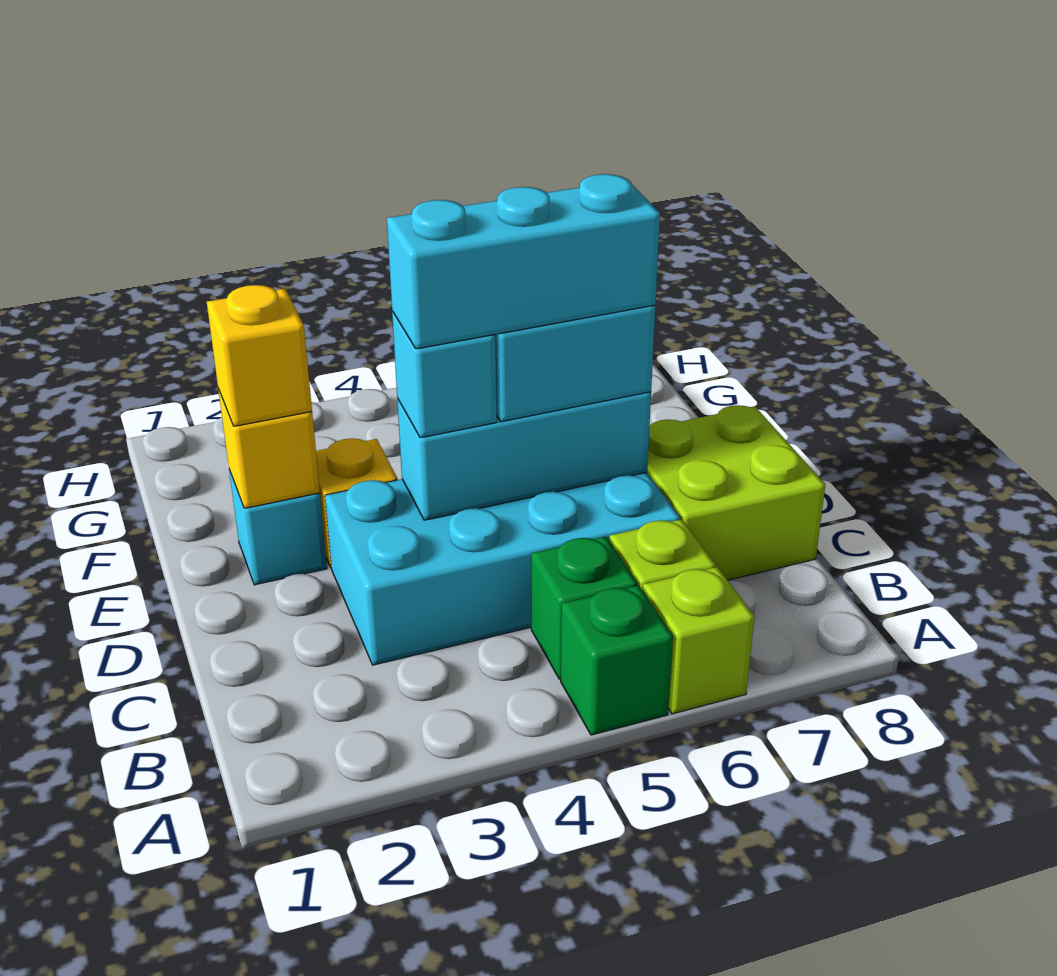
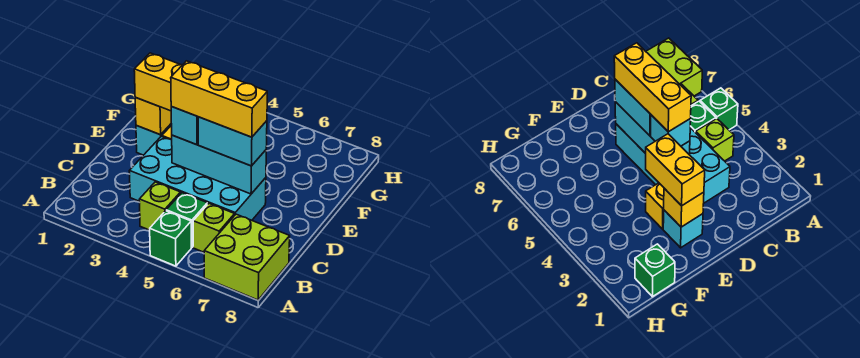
lime brick A6 level 1 -> lime brick B4 level 1
lime brick C7:D8 level 1 -> lime brick A7:B8 level 1
cyan brick D4:D6 level 4 -> yellow brick D4:D6 level 4
yellow brick E2 level 3 -> yellow brick E2:E3 level 3
none -> green brick G1 level 1

